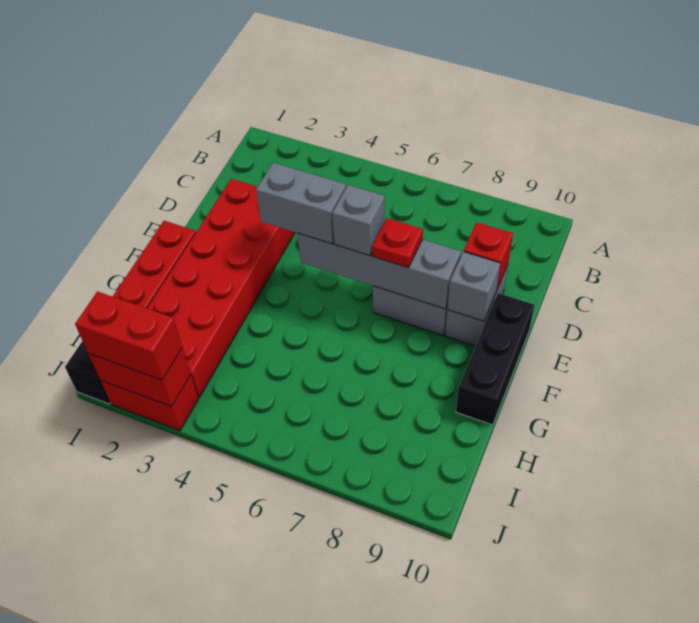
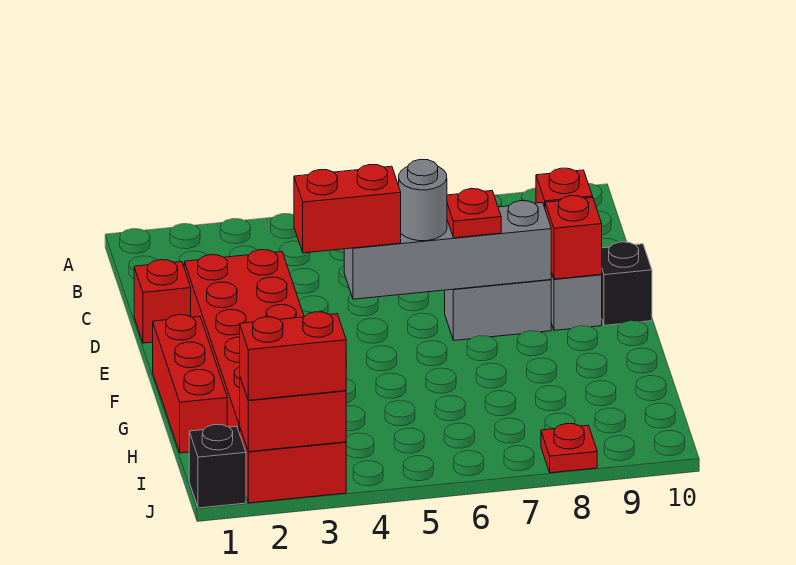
none -> red brick D1 level 1
grey brick E4:E5 level 3 -> red brick E4:E5 level 3
grey brick E6 level 3 -> grey round brick E6 level 3
grey brick E9 level 2 -> red brick E9 level 2
black brick E10:G10 level 1 -> black brick E10 level 1
none -> red plate J8 level 1

